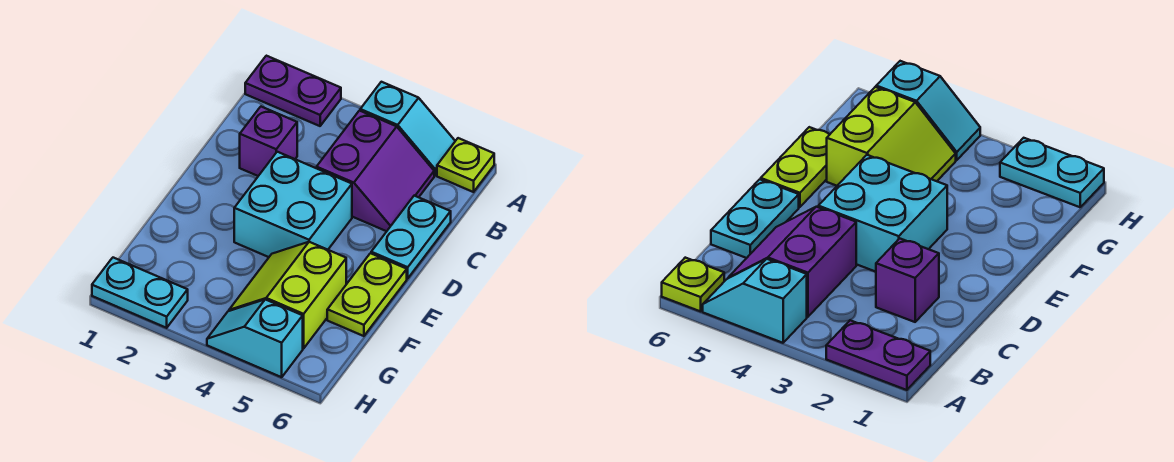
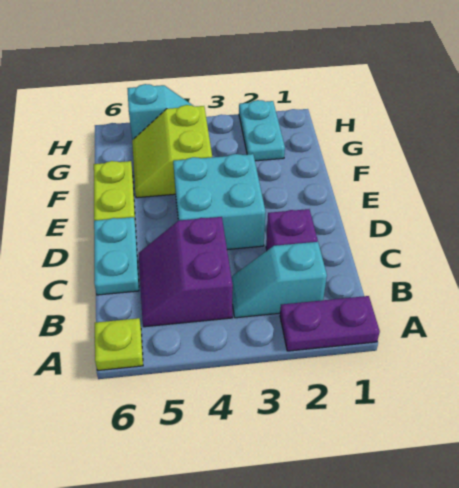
cyan slope A4:A5 level 1 top 4 -> cyan slope B2:B3 level 1 top 2
lime slope F4:G5 level 1 top 5 -> lime slope F4:G5 level 1 top 4
cyan plate H1:H2 level 1 -> cyan plate G2:H2 level 1

